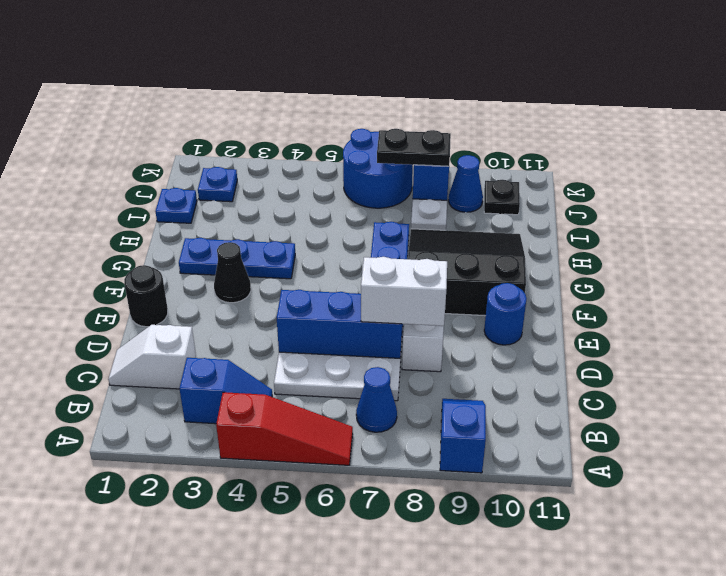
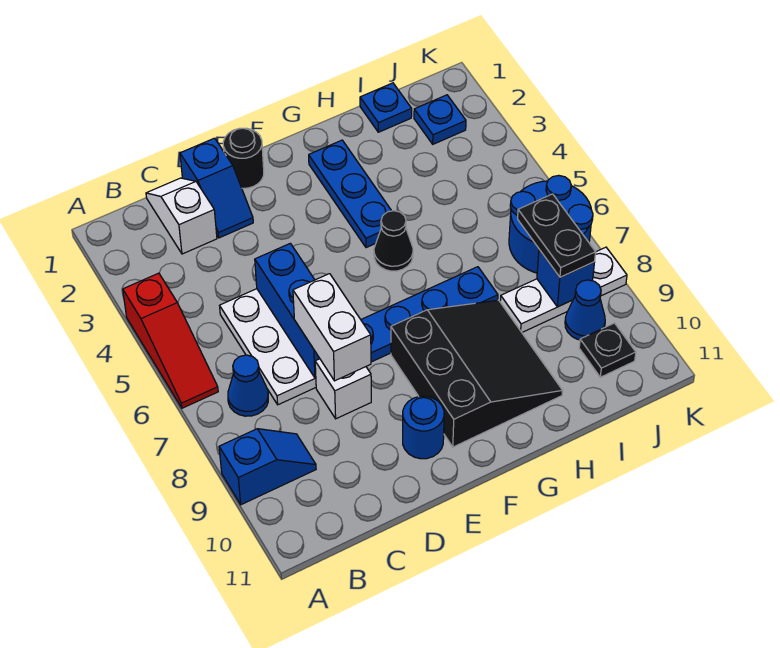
blue slope B3:B4 level 1 top 3 -> blue slope D1:D2 level 1 top 1
black cone F3 level 1 -> black cone G5 level 1

